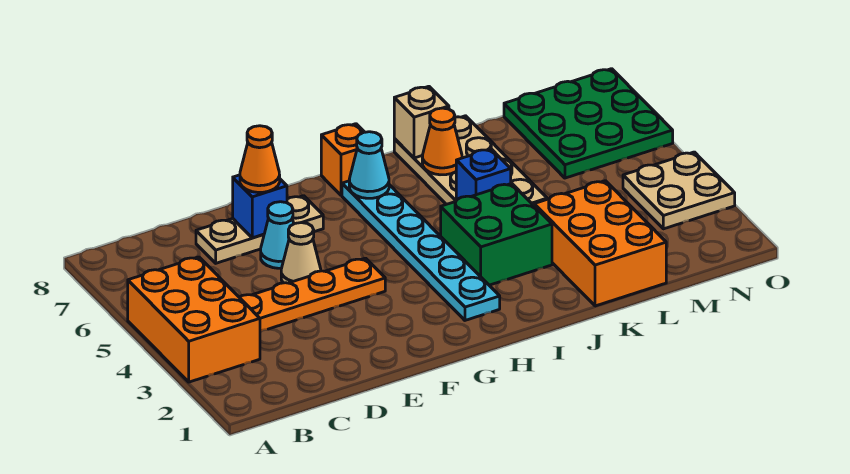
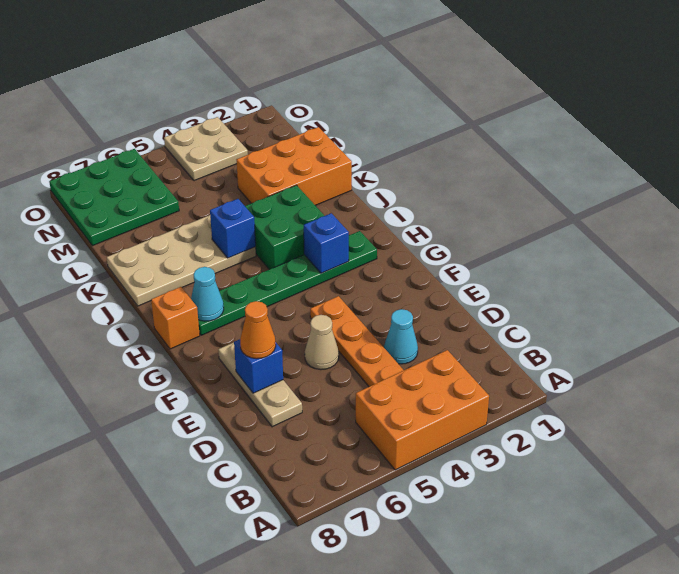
cyan cone E6 level 1 -> cyan cone D3 level 1
cyan plate H2:H7 level 1 -> green plate H2:H7 level 1
none -> blue brick H3 level 2
orange cone J7 level 2 -> none
tan brick J8 level 2 -> none

